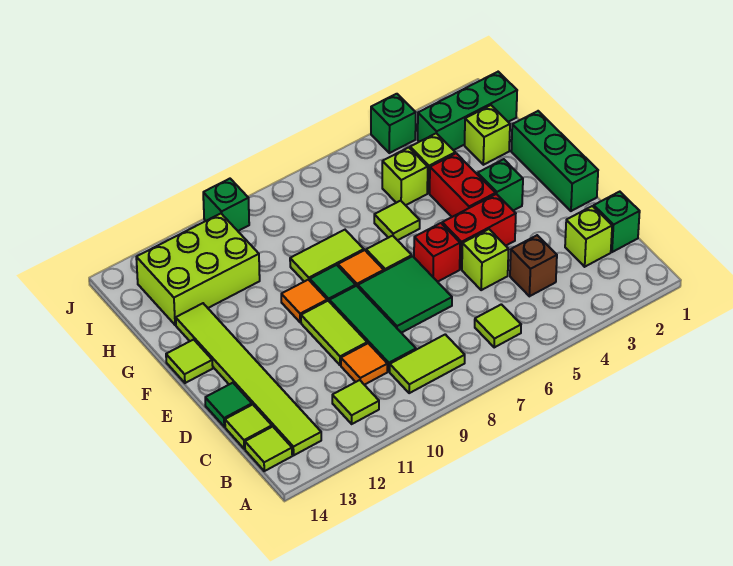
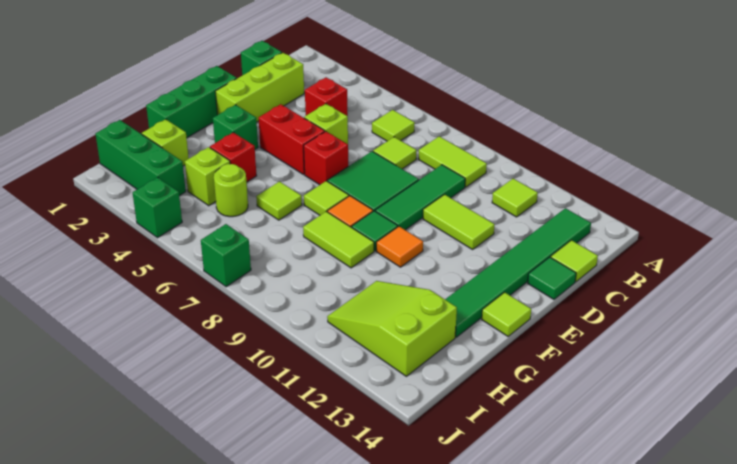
lime tile B13:G13 level 1 -> green tile B13:G13 level 1
lime tile B14 level 1 -> lime tile C7 level 1
lime brick C2 level 1 -> lime brick C2:E2 level 1
brown brick C4 level 1 -> red brick C4 level 1
orange tile C10 level 1 -> none
lime tile D10:E10 level 1 -> lime tile D10:D11 level 1
red brick F4:G4 level 1 -> red brick G4 level 1
lime brick H5 level 1 -> lime round brick H5 level 1
lime brick H11:I13 level 1 -> lime slope H11:I13 level 1 top 13
green brick J10 level 1 -> green brick J7 level 1

